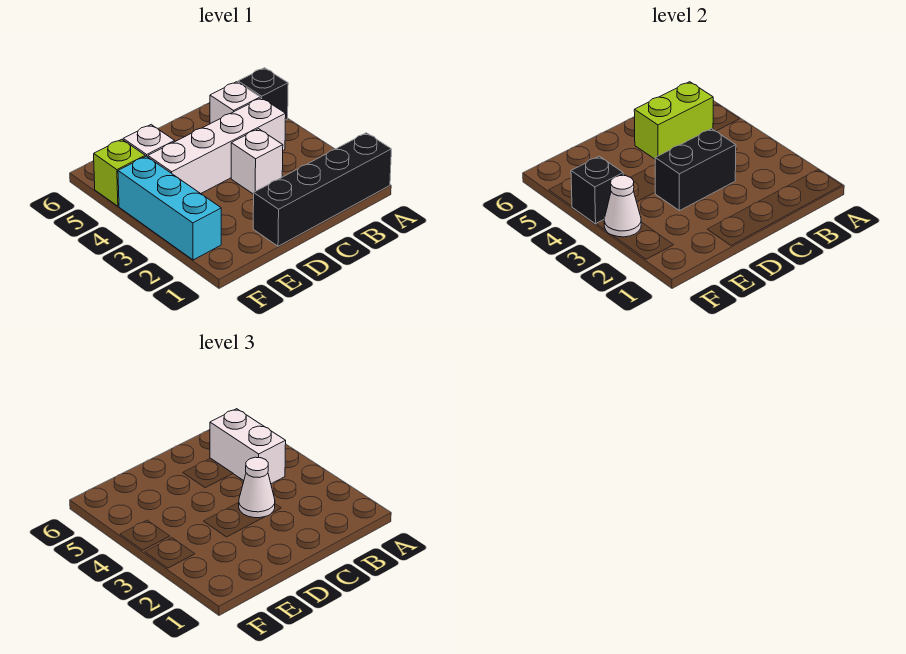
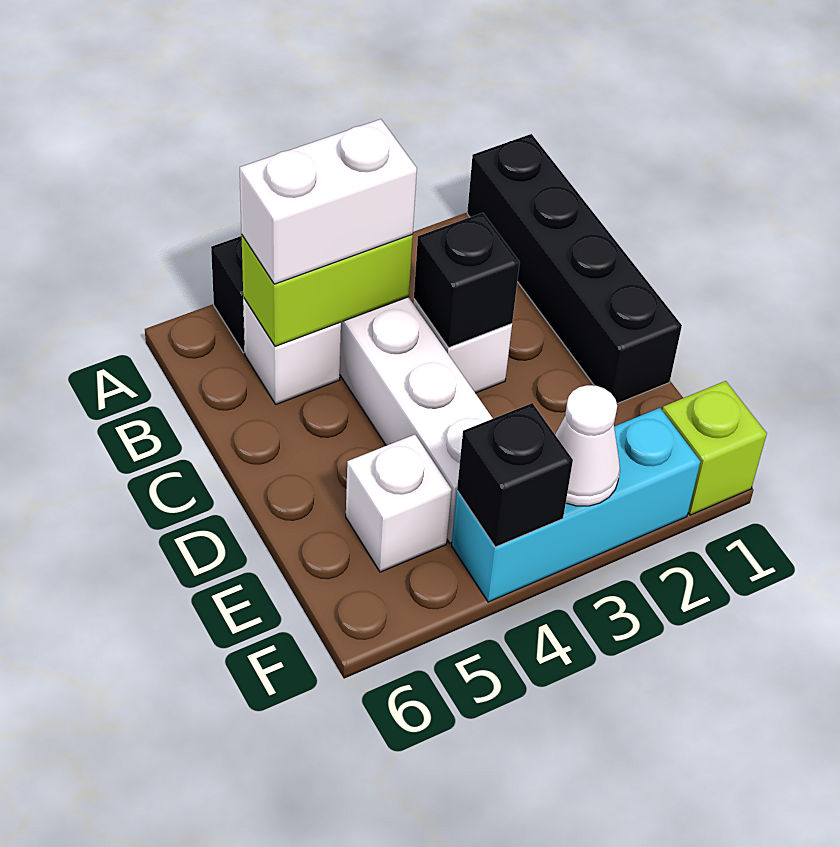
lime brick B5:C5 level 2 -> lime brick B4:B5 level 2
black brick C3:D3 level 2 -> black brick C3 level 2
white cone C3 level 3 -> none
lime brick F5 level 1 -> lime brick F1 level 1

